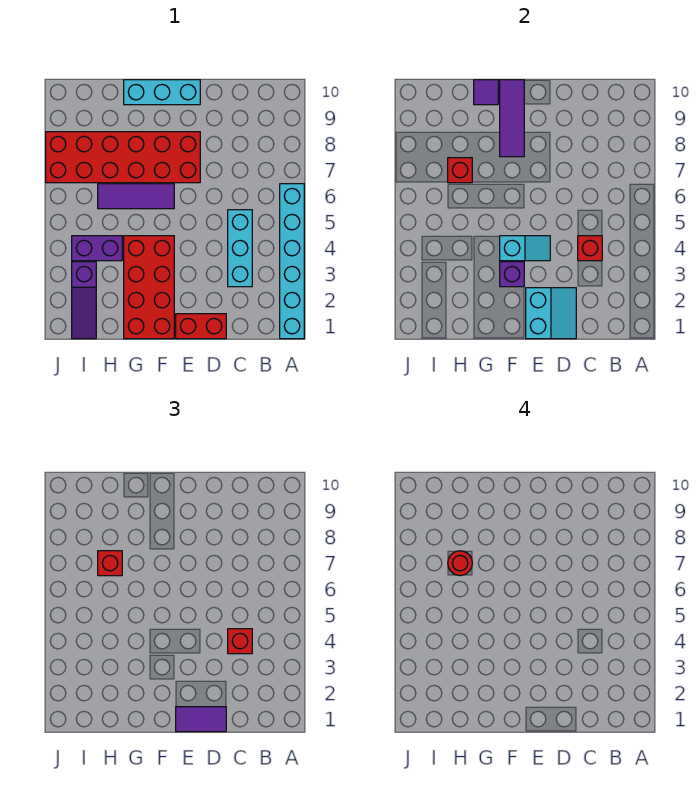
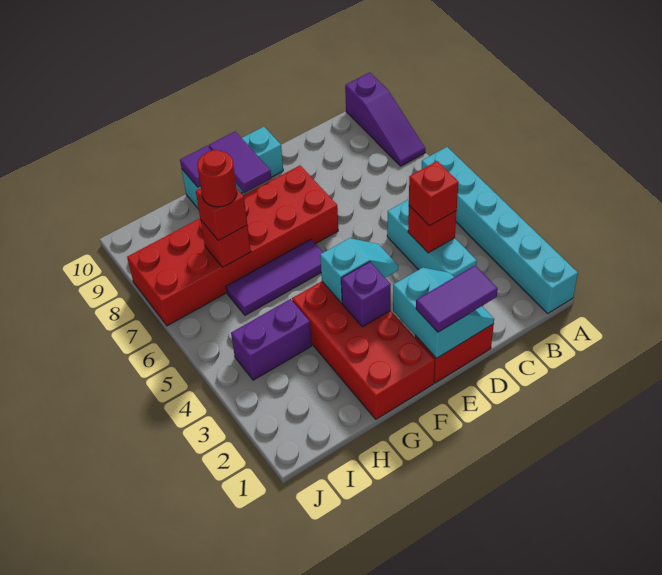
purple tile F8:F10 level 2 -> purple tile F9:F10 level 2
purple slope I1:I3 level 1 top 3 -> purple slope A8:A10 level 1 top 10

